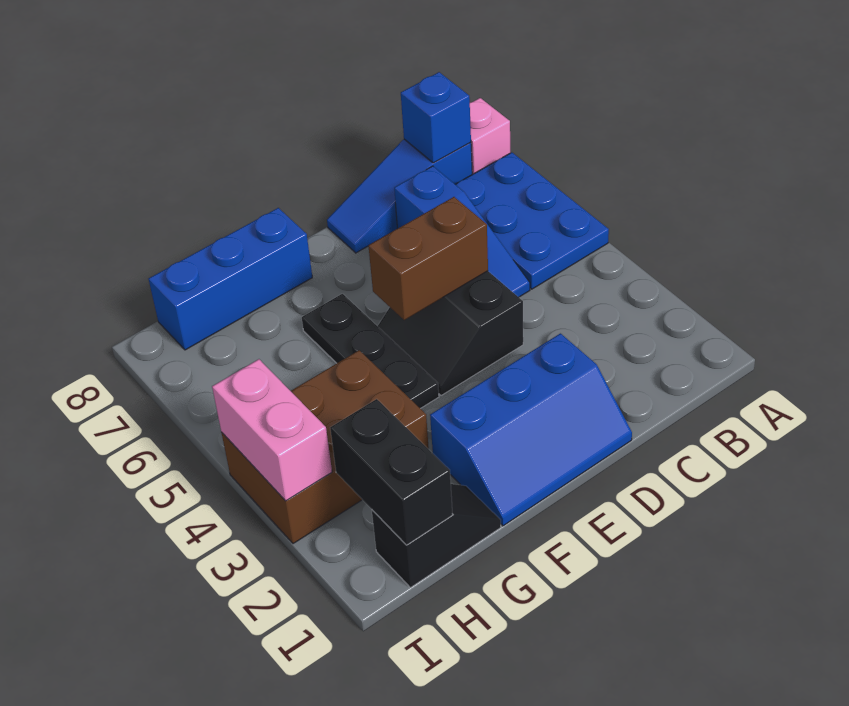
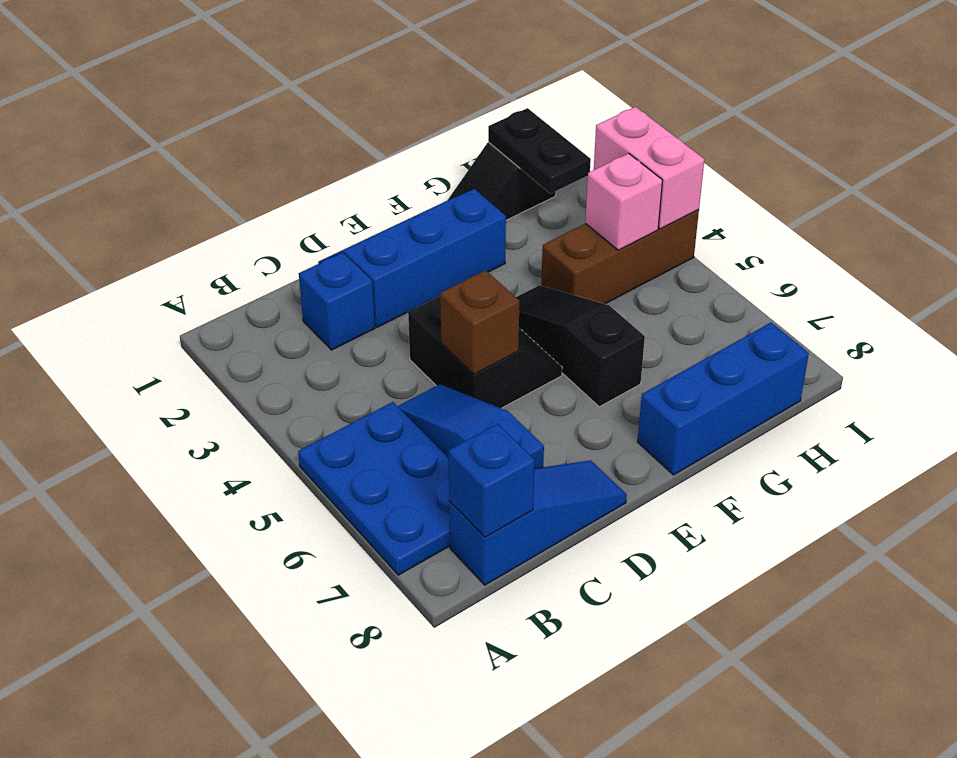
pink brick A8 level 1 -> pink brick H4 level 2
none -> blue brick C2 level 1
brown brick D5:E5 level 2 -> brown brick D5 level 2
black plate F4:F6 level 1 -> black slope F4:F6 level 1 top 6
brown brick G3:I4 level 1 -> brown brick G4:I4 level 1
black brick H1:H2 level 2 -> black plate H1:H2 level 2

